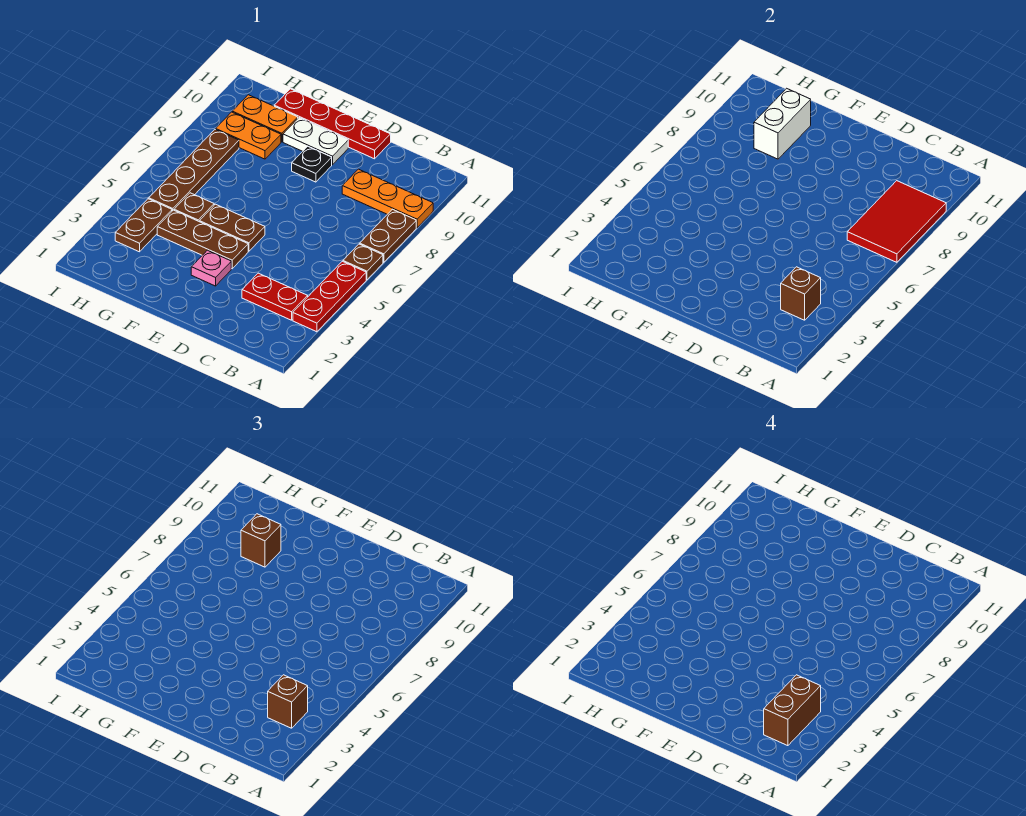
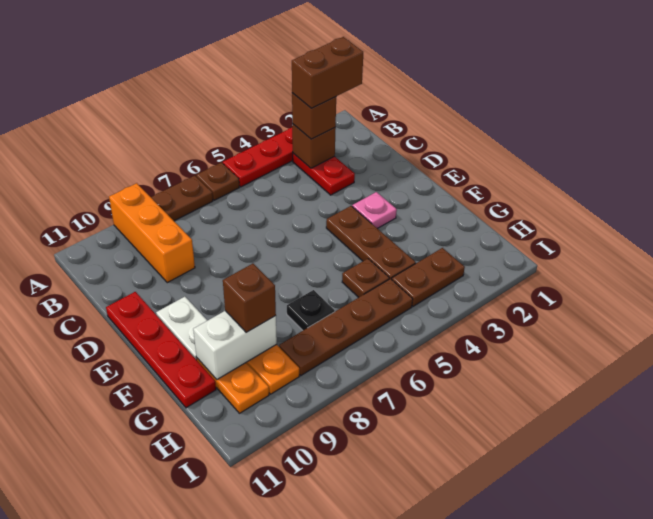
red tile A7:B9 level 2 -> none
orange plate A9:C9 level 1 -> orange brick A9:C9 level 1
brown plate E5:F5 level 1 -> none
black plate E9 level 1 -> black plate G7 level 1

